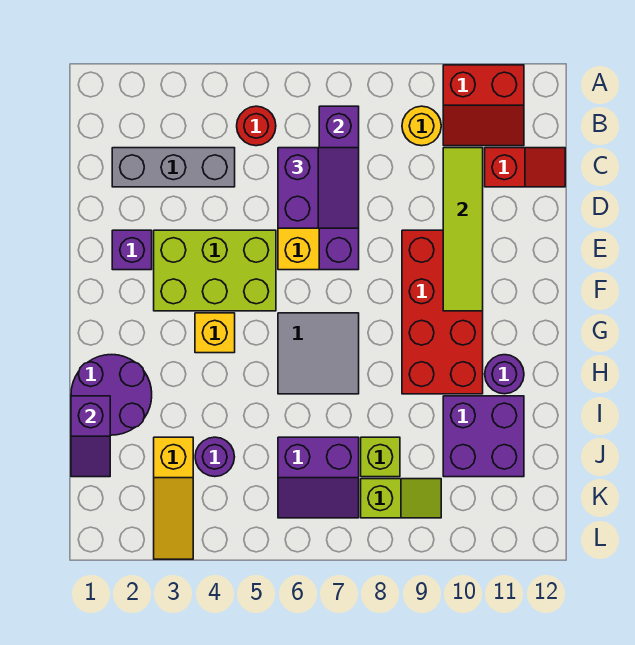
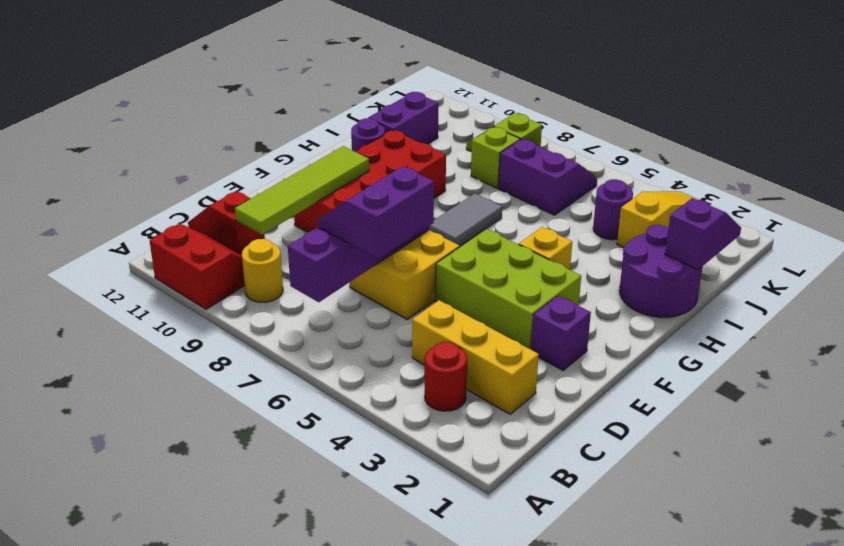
red round brick B5 level 1 -> red round brick B3 level 1
grey brick C2:C4 level 1 -> yellow brick C2:C4 level 1
grey tile G6:H7 level 1 -> grey tile G7:H7 level 1
purple brick I10:J11 level 1 -> purple brick I11:J11 level 1

